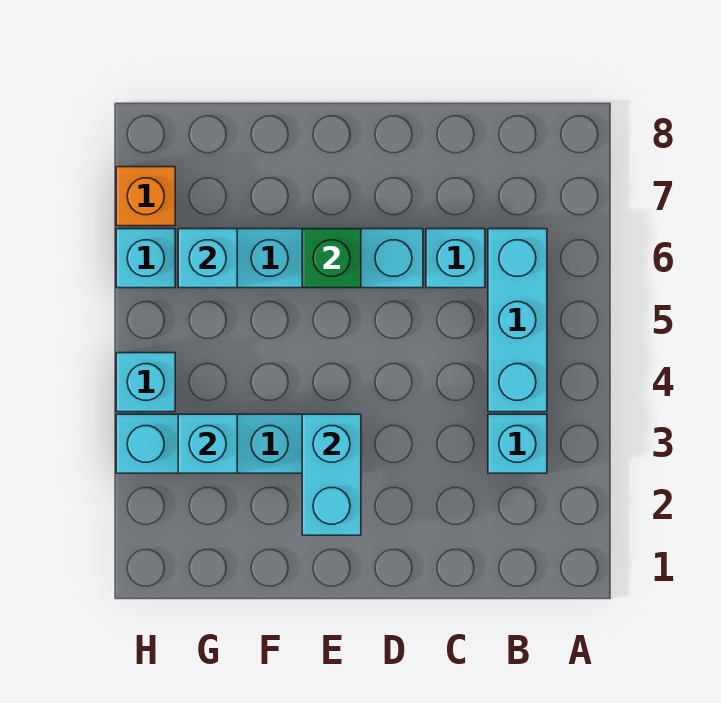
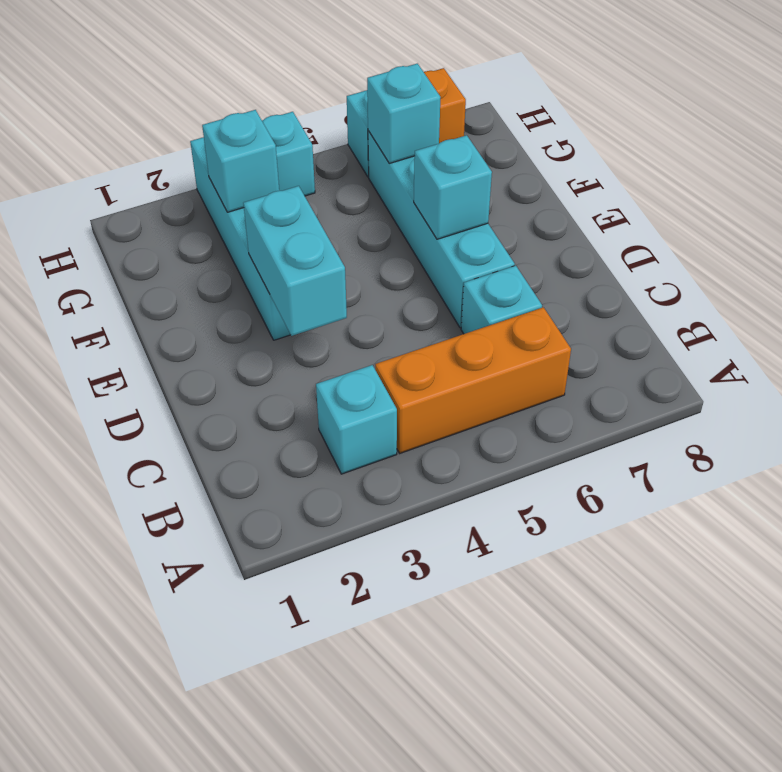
cyan brick B4:B6 level 1 -> orange brick B4:B6 level 1
cyan brick E2:E3 level 2 -> cyan brick D3:E3 level 2
green brick E6 level 2 -> cyan brick E6 level 2

